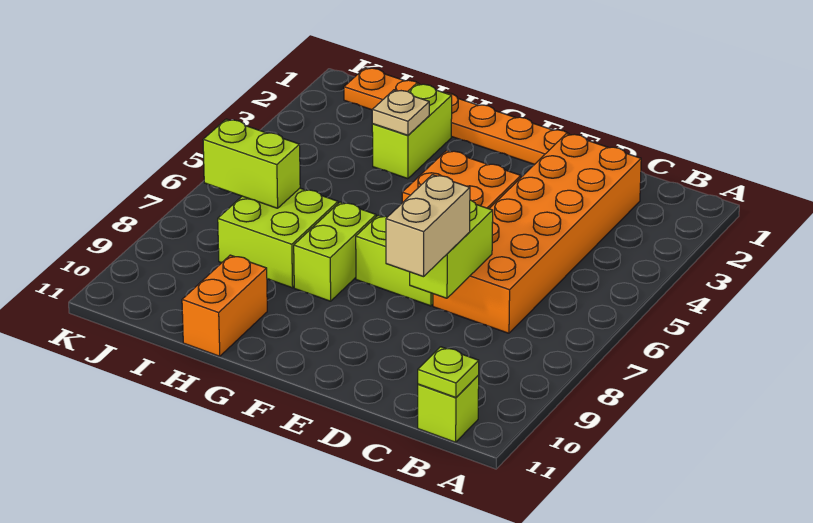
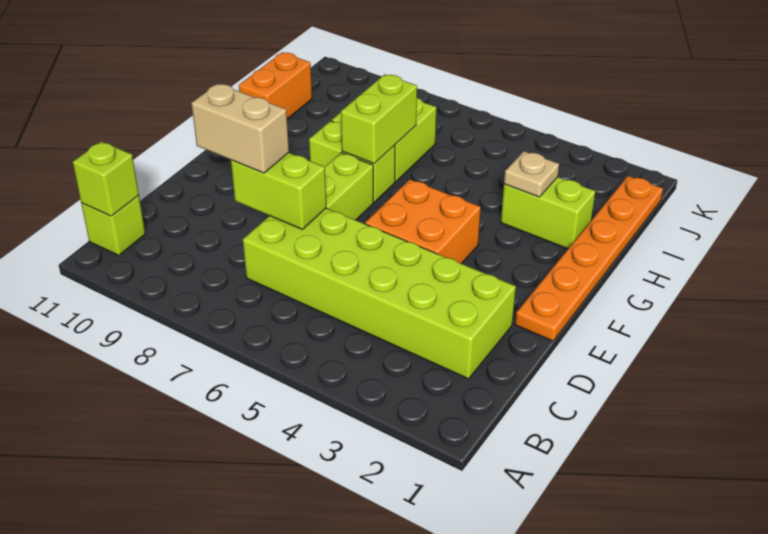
lime plate B11 level 2 -> lime brick B11 level 2
orange brick C2:D7 level 1 -> lime brick C2:D7 level 1
orange brick H10:H11 level 1 -> orange brick H11:I11 level 1
lime brick I7:J7 level 2 -> lime brick G7:H7 level 2

